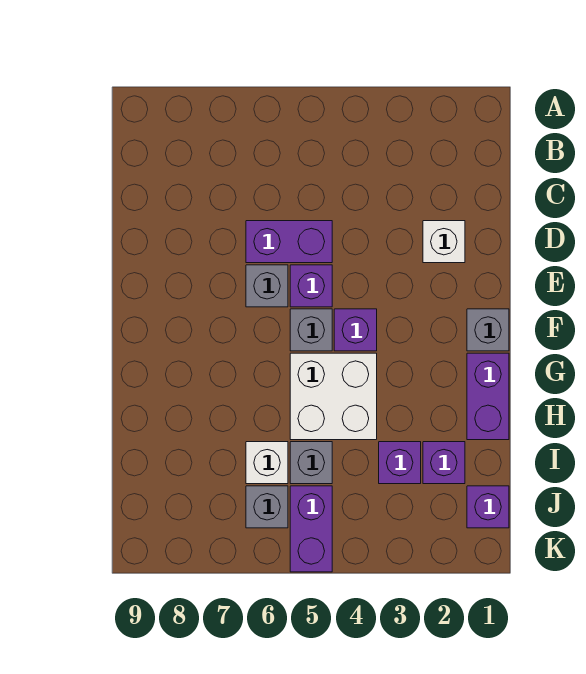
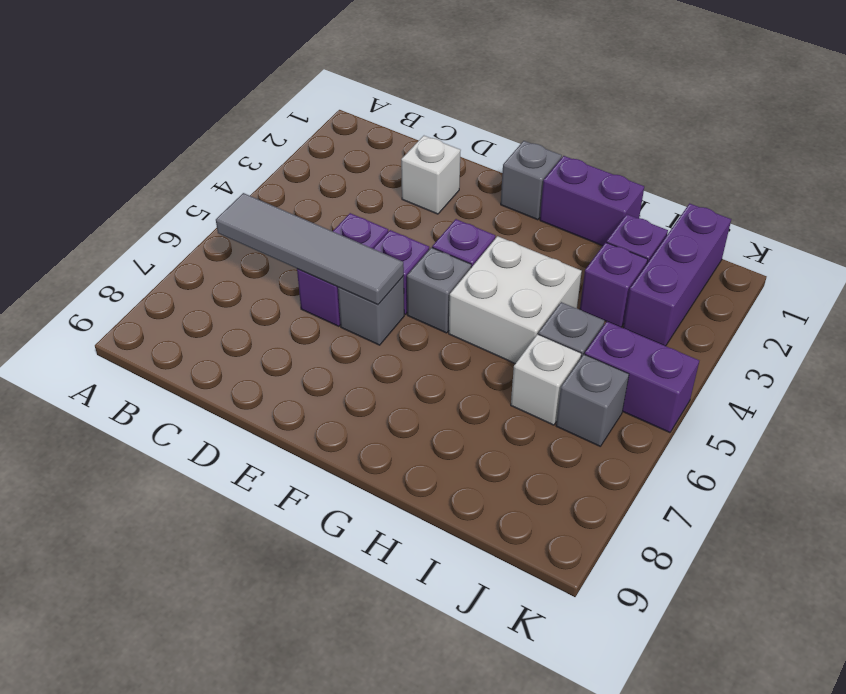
none -> grey tile B6:E6 level 2
purple brick J1 level 1 -> purple brick J1:J3 level 1

